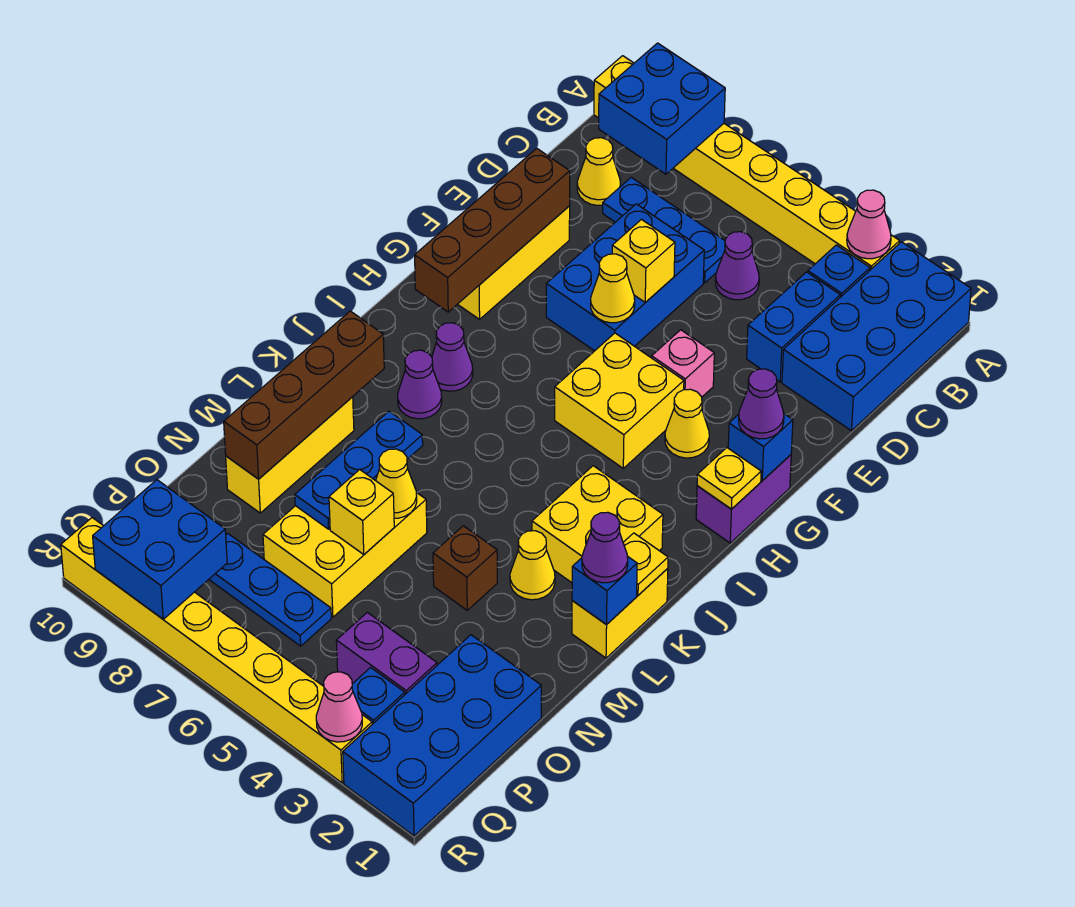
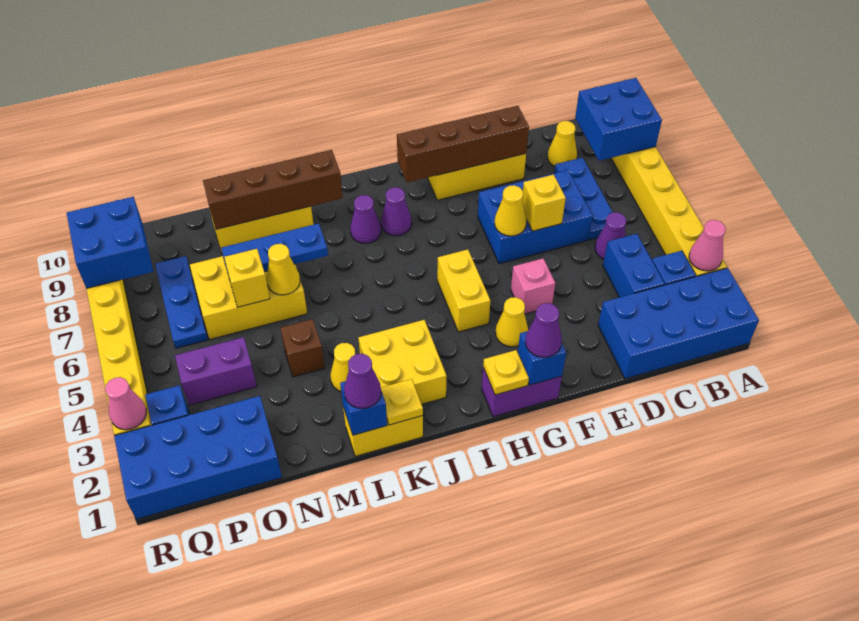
blue brick C3:D3 level 1 -> blue brick C3:C4 level 1
yellow brick G4:H5 level 1 -> yellow brick H4:H5 level 1
purple brick P3:P4 level 1 -> purple brick O4:P4 level 1

